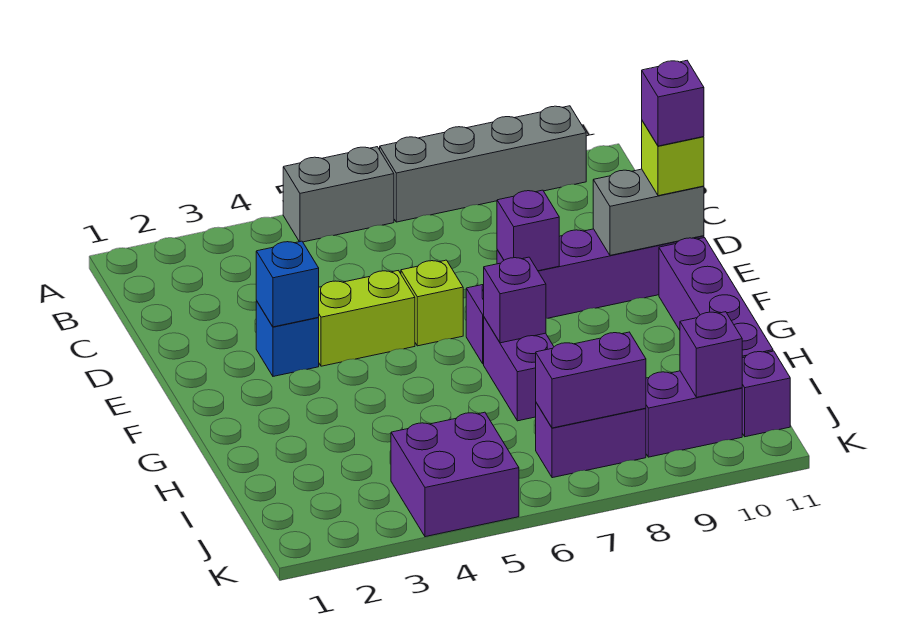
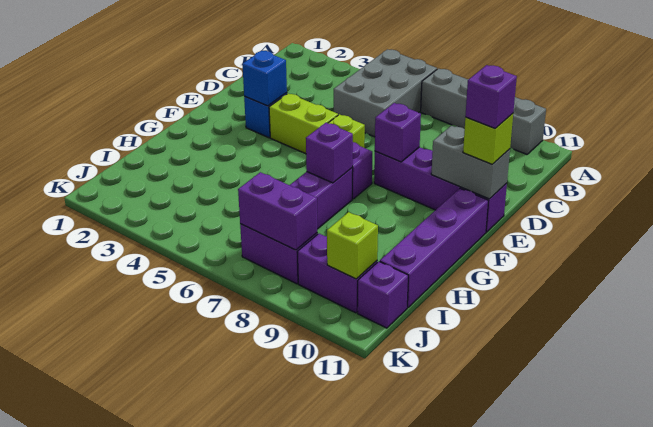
grey brick A5:A6 level 1 -> grey brick A5:C6 level 1
purple brick J4:K5 level 1 -> none
purple brick J10 level 2 -> lime brick J10 level 2

